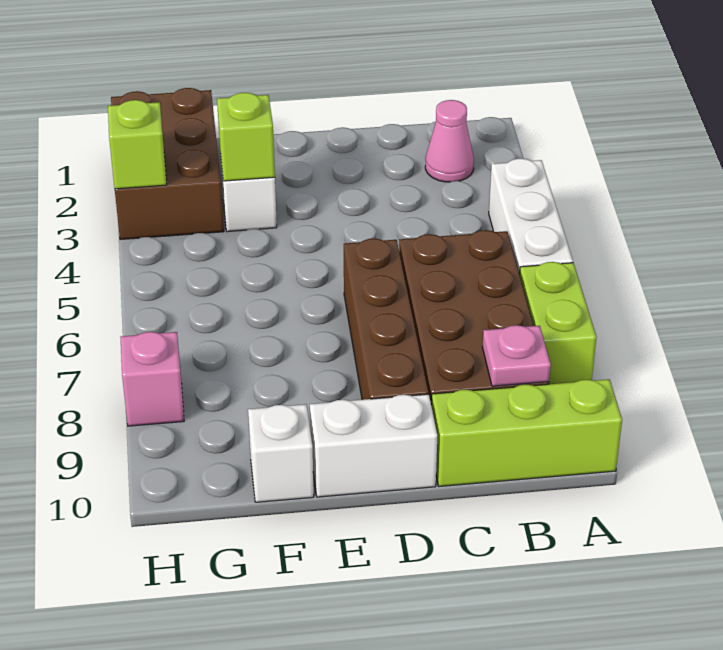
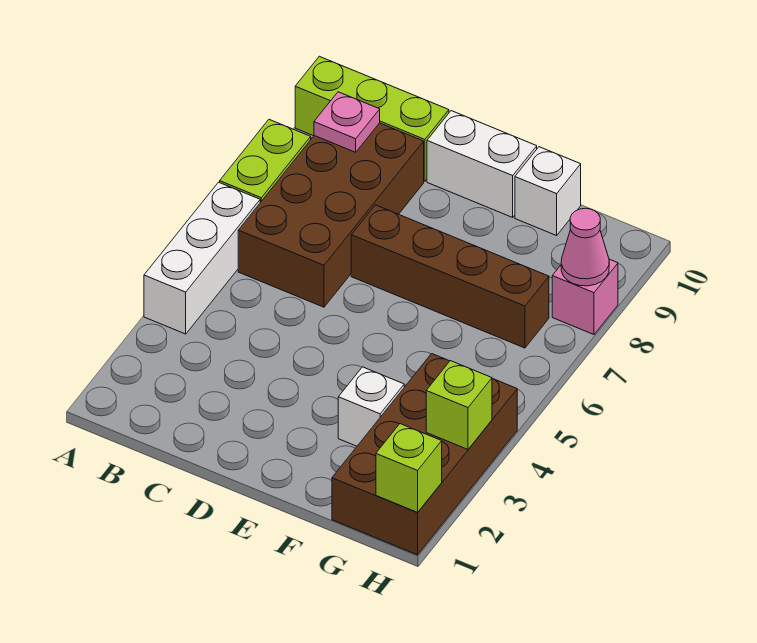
pink cone B2 level 1 -> pink cone H8 level 2
brown brick D6:D9 level 1 -> brown brick D7:G7 level 1
lime brick F3 level 2 -> lime brick H1 level 2
brown brick G1:H3 level 1 -> brown brick G1:H4 level 1

